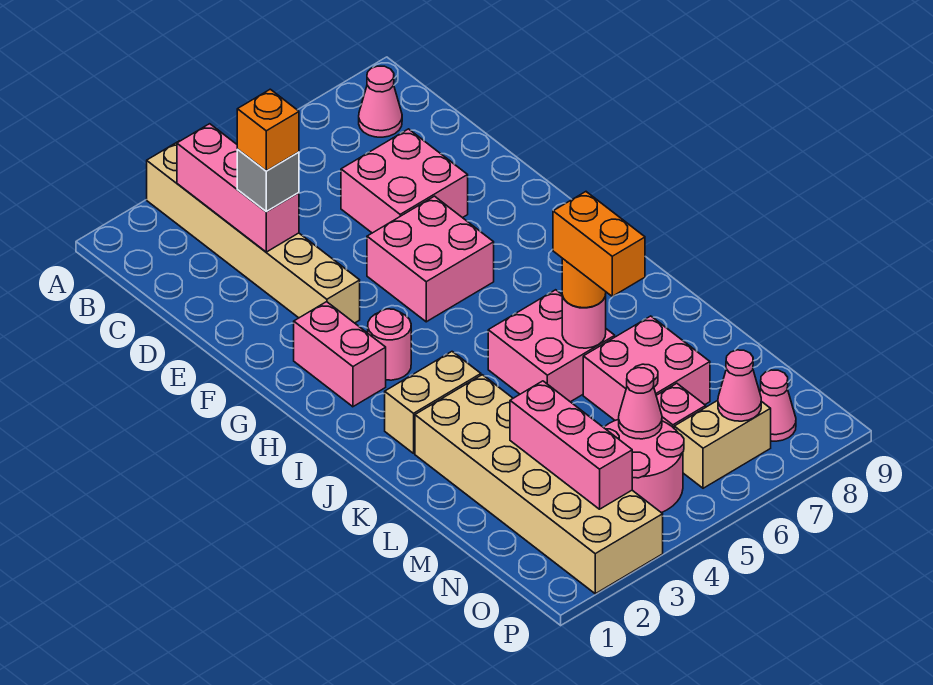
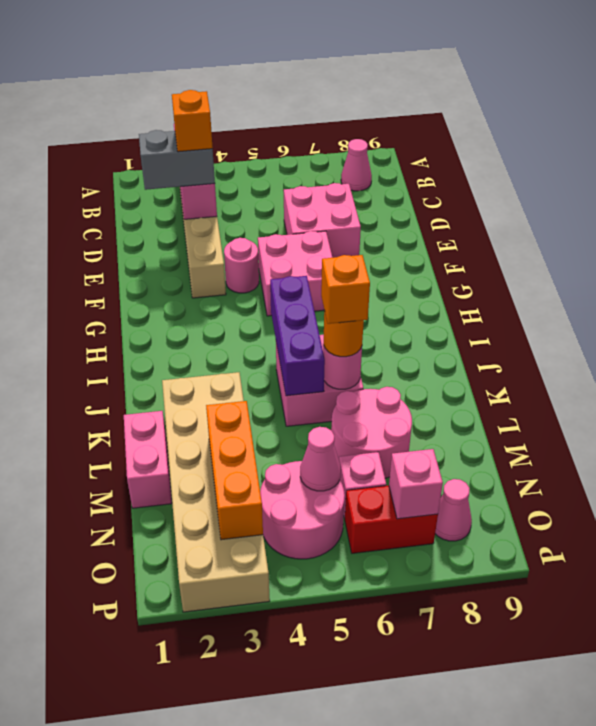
grey brick D3 level 3 -> grey brick D2:D3 level 3
pink brick G2:H2 level 1 -> pink brick L1:M1 level 1
pink round brick H3 level 1 -> pink round brick F4 level 1
none -> purple brick I5:K5 level 2
tan brick J2:J3 level 1 -> none
orange brick K6:L6 level 4 -> orange brick K6 level 4
pink brick L6:M7 level 1 -> pink round brick L6:M7 level 1
pink brick M3:O3 level 2 -> orange brick M3:O3 level 2
tan brick O6:O7 level 1 -> red brick O6:O7 level 1
pink cone O7 level 2 -> pink brick O7 level 2

